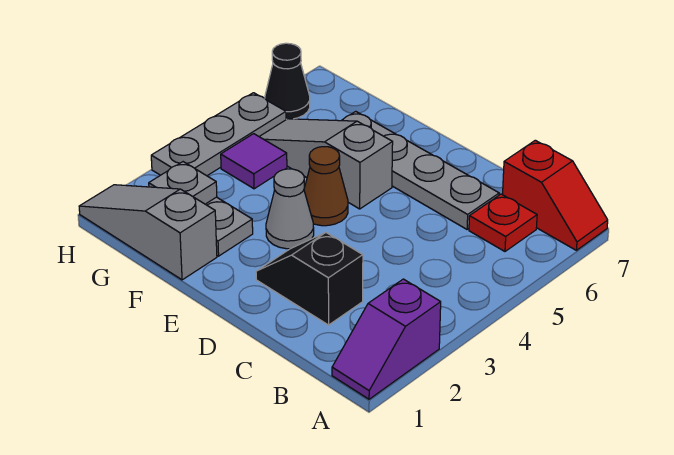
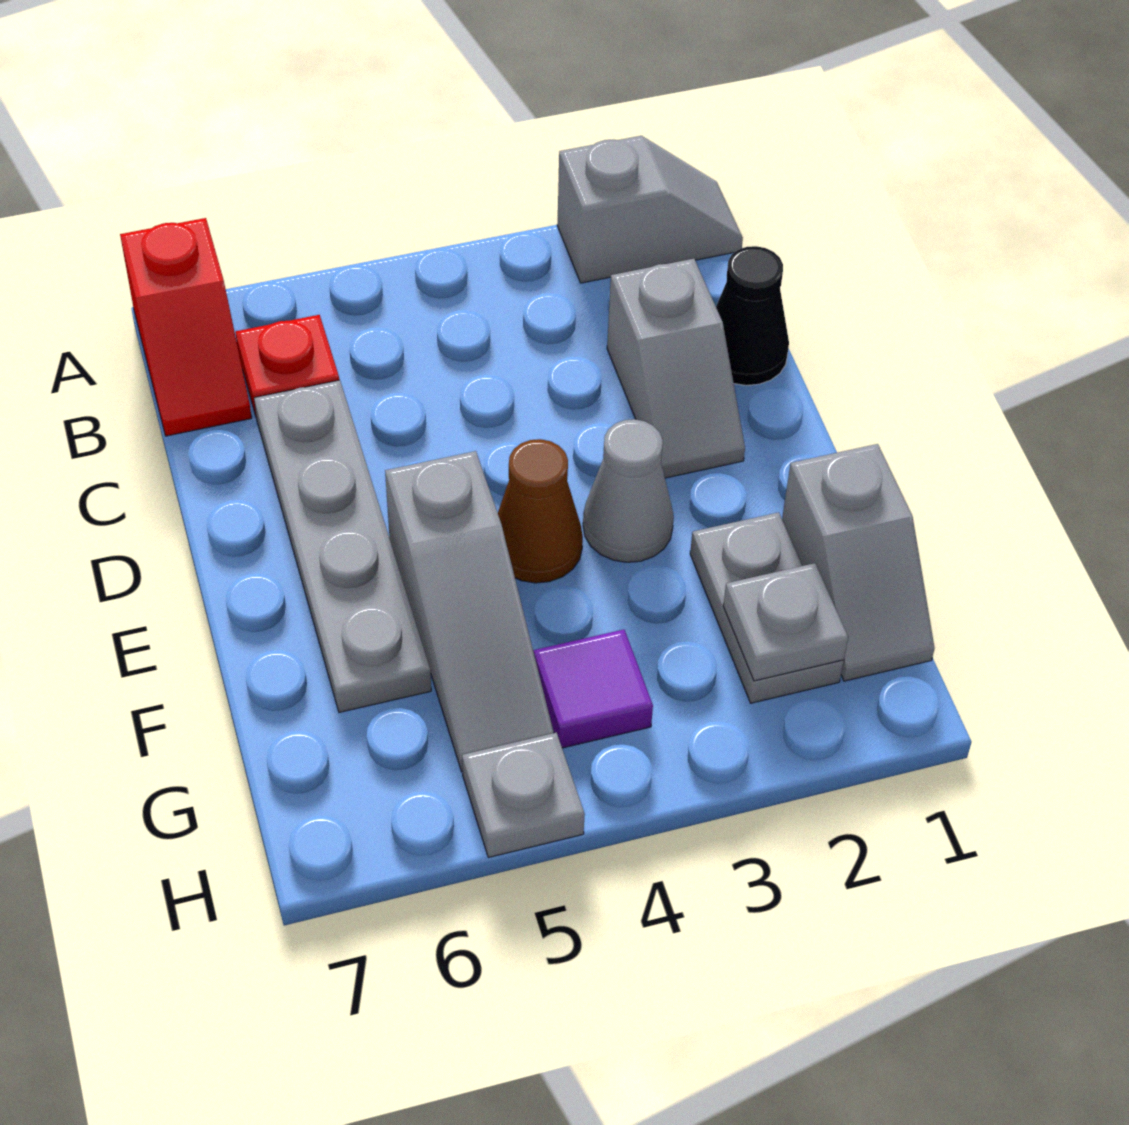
purple slope A1:A2 level 1 top 2 -> grey slope A1:A2 level 1 top 2
red slope A7:B7 level 1 top B -> red slope A7:B7 level 1 top A
black slope C2:D2 level 1 top C -> grey slope C2:D2 level 1 top C
grey slope F1:H1 level 1 top F -> grey slope F1:G1 level 1 top F
grey plate H3:H5 level 1 -> grey plate H5 level 1
black cone H6 level 1 -> black cone C1 level 1

